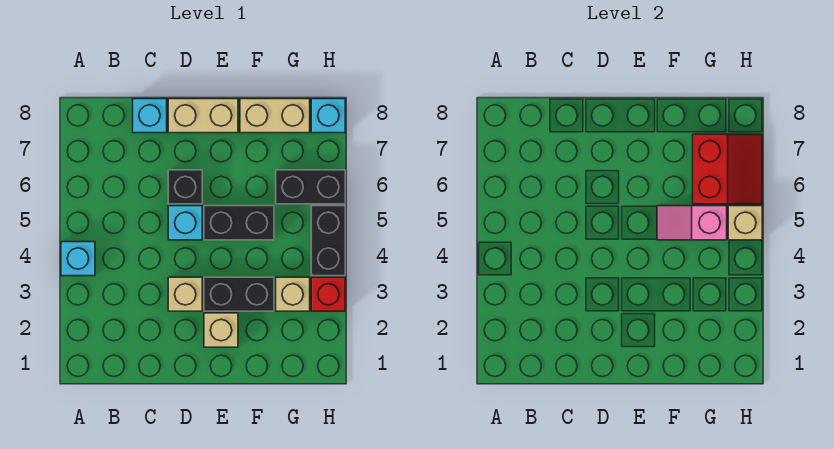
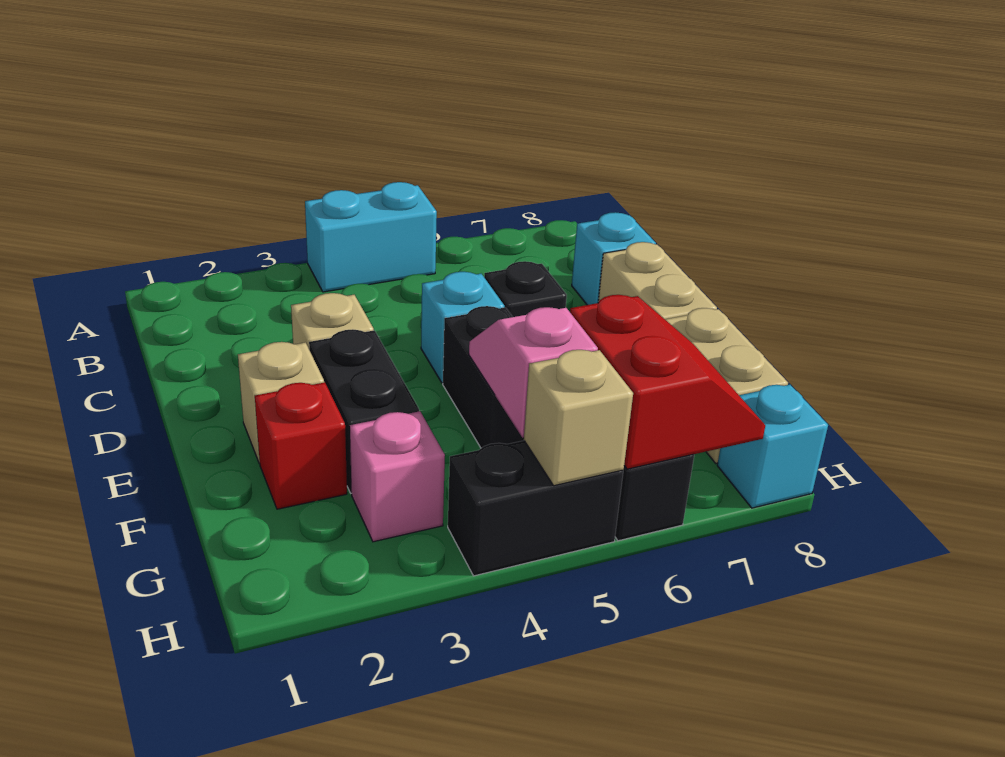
cyan brick A4 level 1 -> cyan brick A4:A5 level 1
tan brick G3 level 1 -> pink brick G3 level 1
red slope G6:H7 level 2 top G -> red slope G6:H7 level 2 top 6
red brick H3 level 1 -> red brick F2 level 1

